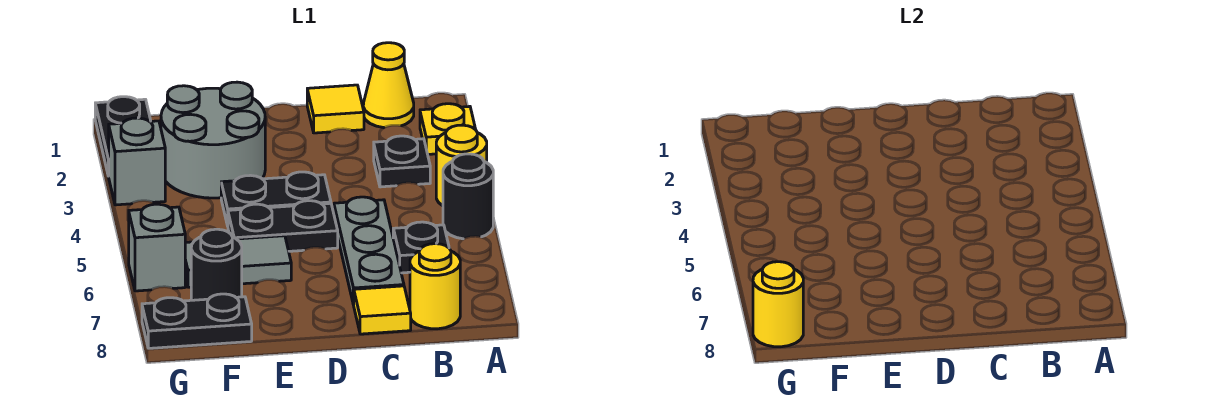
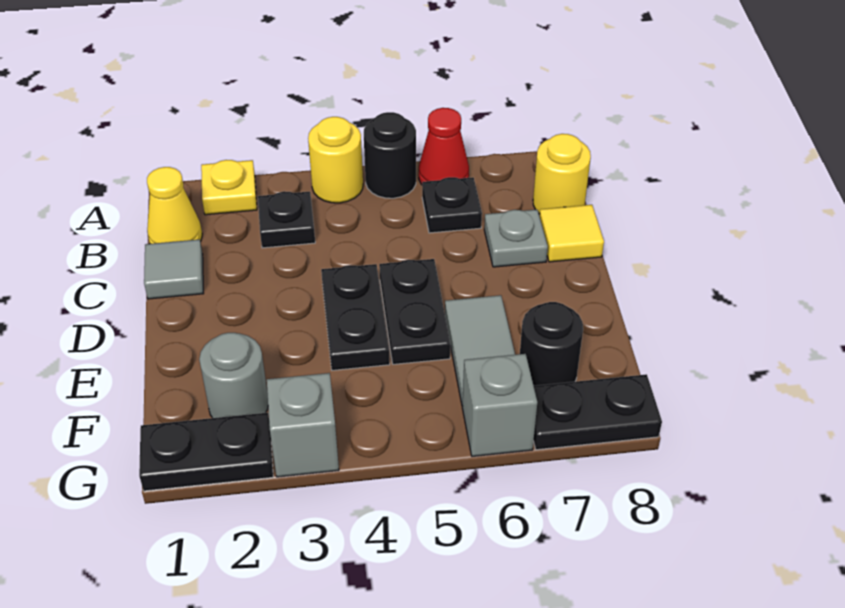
none -> red cone A6 level 1
yellow tile C1 level 1 -> grey tile C1 level 1
grey plate C5:C7 level 1 -> grey plate C7 level 1
grey round brick E2:F3 level 1 -> grey round brick F2 level 1
black plate F8:G8 level 1 -> black plate G7:G8 level 1
yellow round brick G8 level 2 -> none

